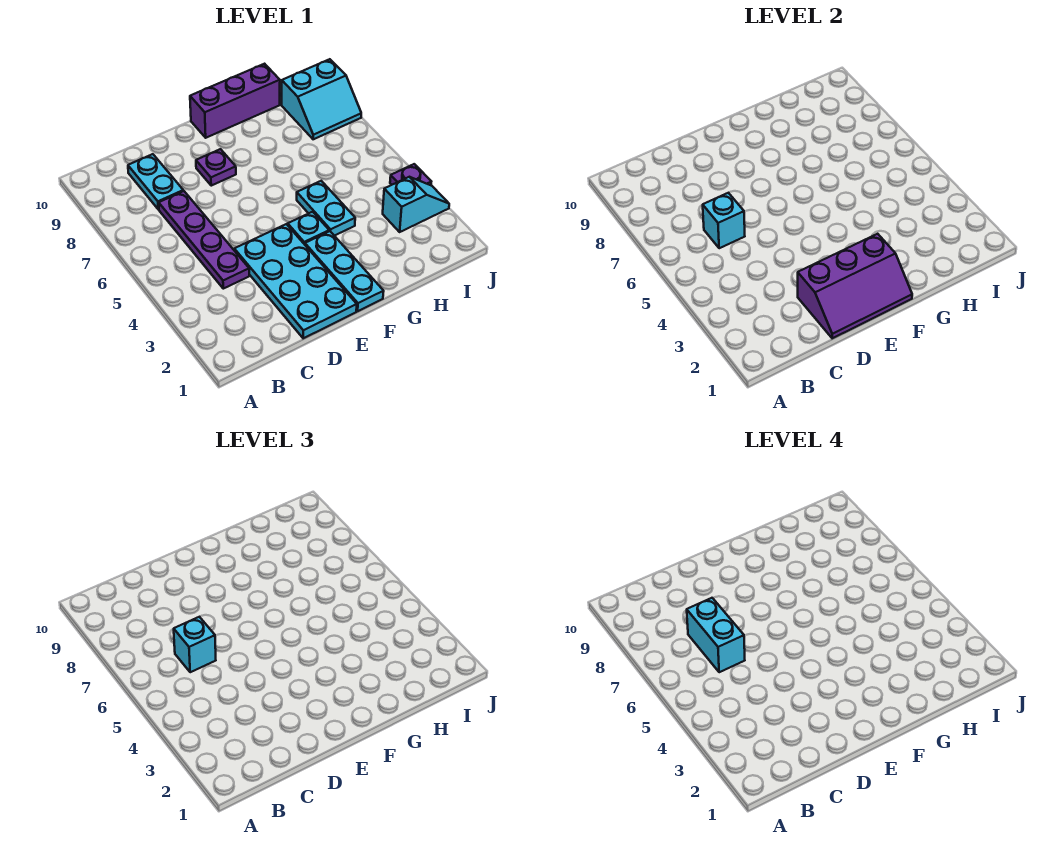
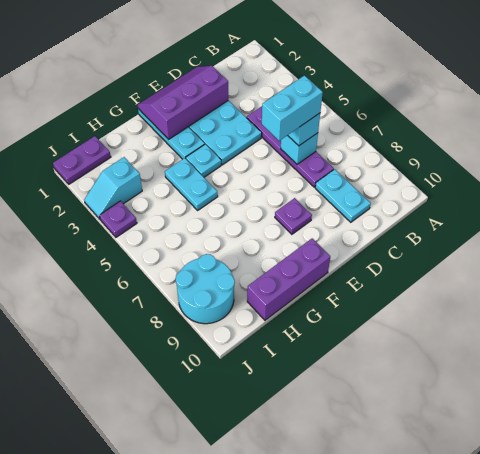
cyan brick C6:C7 level 4 -> cyan brick C6:D6 level 4
none -> purple plate I1:J1 level 1
cyan slope I8:J9 level 1 top 9 -> cyan round brick I8:J9 level 1

